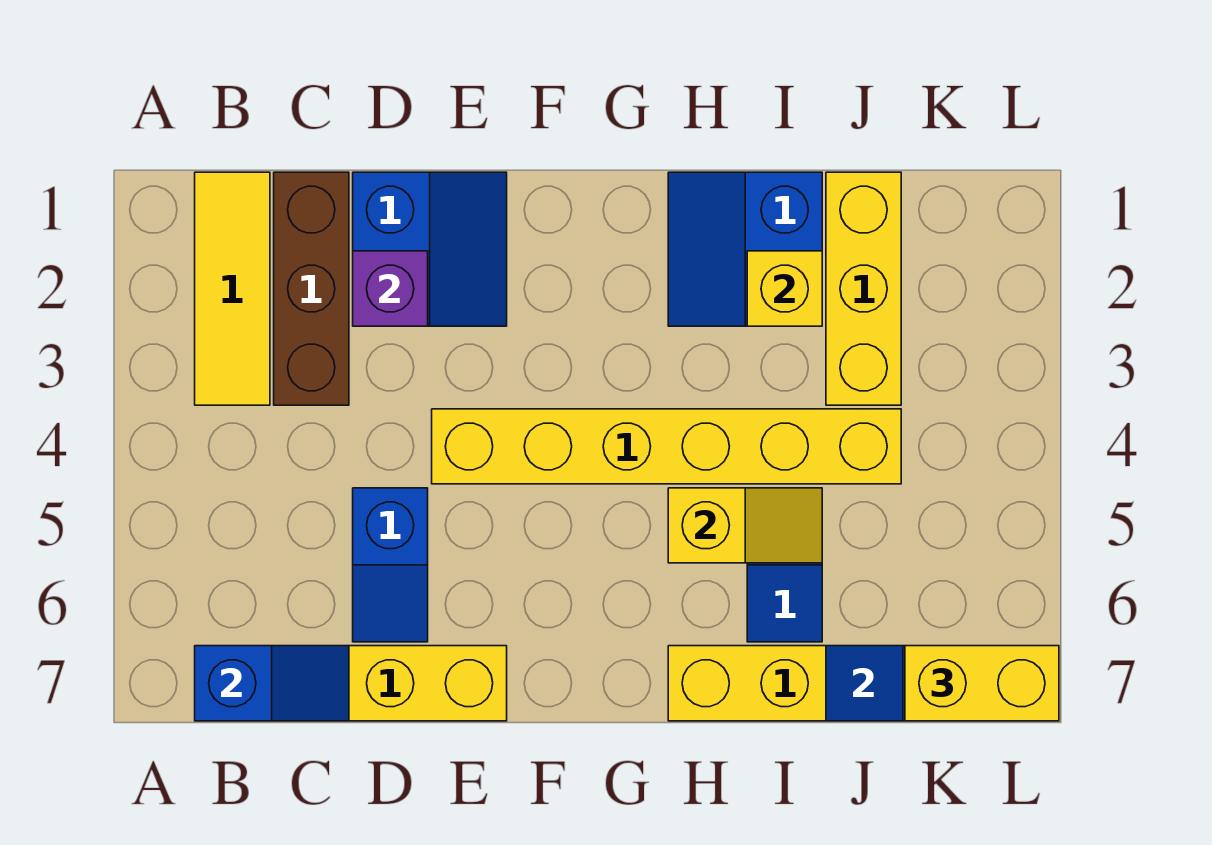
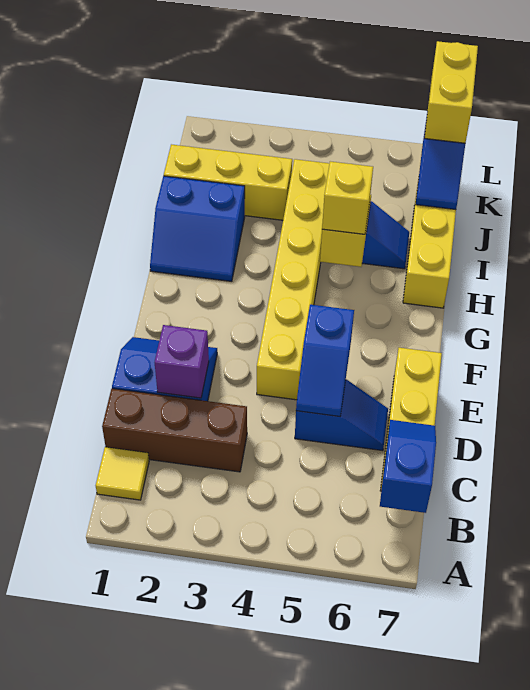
yellow tile B1:B3 level 1 -> yellow tile B1 level 1
none -> blue slope D5:E5 level 2 top E
yellow brick I2 level 2 -> yellow brick H5 level 3

